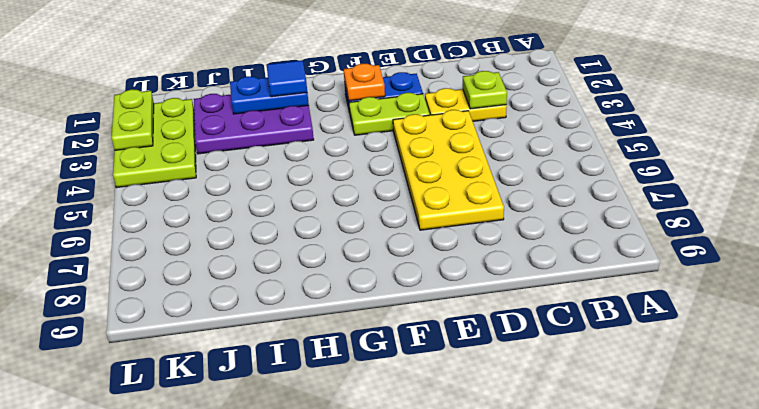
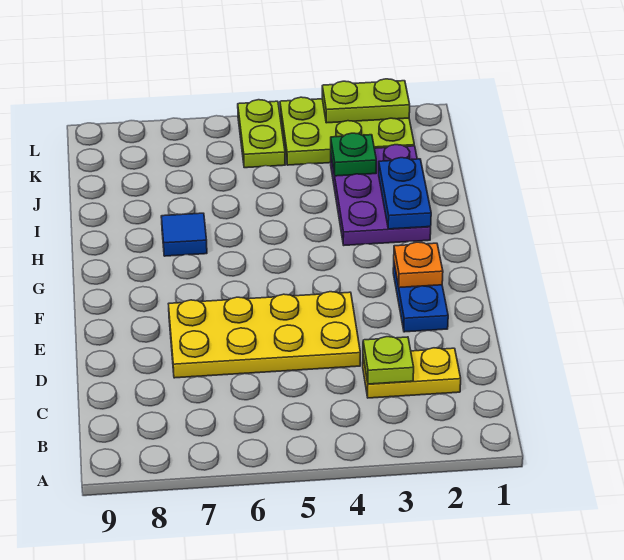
yellow plate C3:D3 level 1 -> yellow plate C2:C3 level 1
lime plate E3:F3 level 1 -> lime plate K5:L5 level 1
blue tile H2 level 3 -> blue tile H7 level 1
none -> green plate J3 level 2

